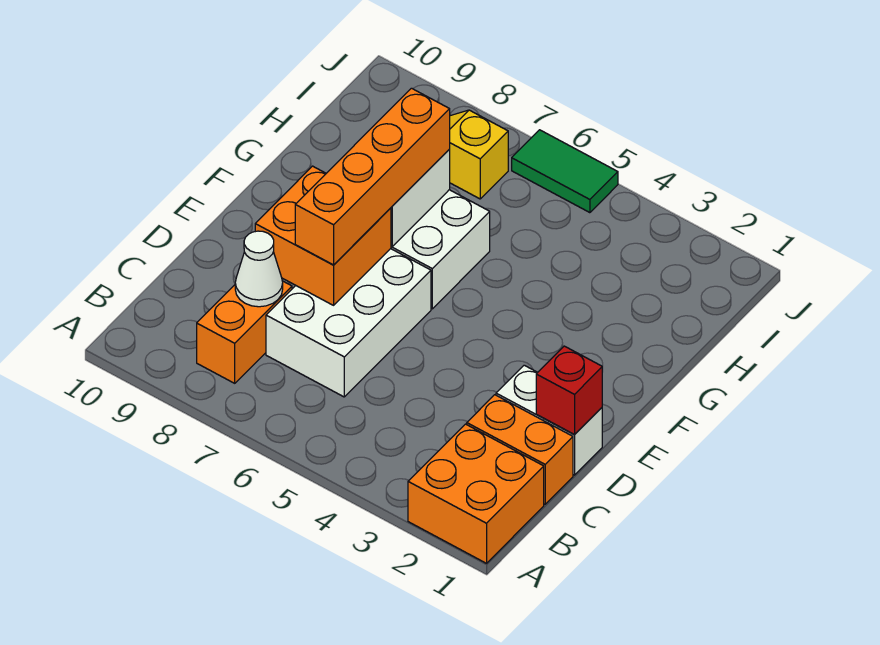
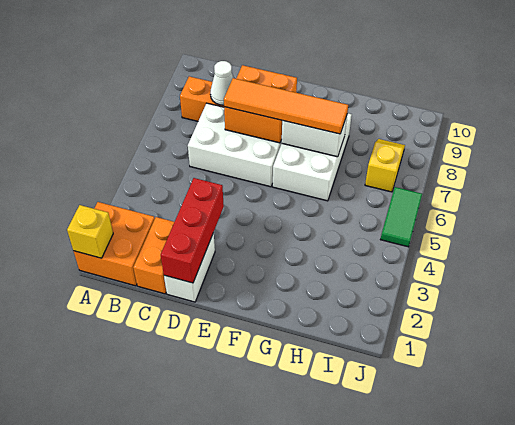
none -> yellow brick A1 level 2
red brick D1 level 2 -> red brick D1:D3 level 2
orange brick D7:G7 level 3 -> orange tile D7:G7 level 3

